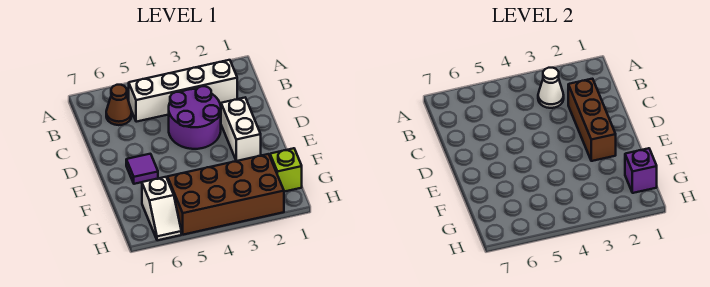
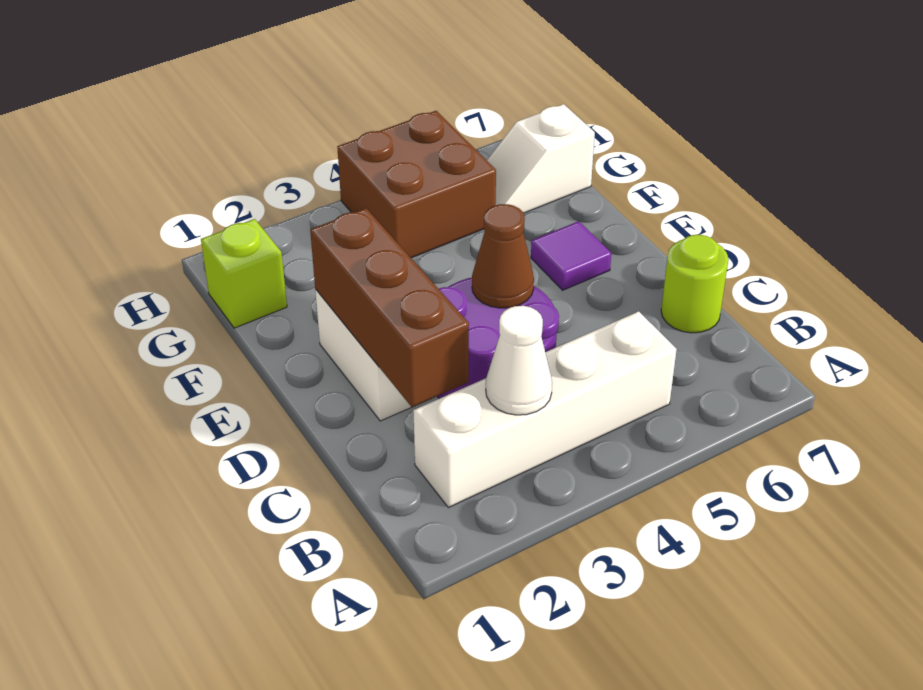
brown cone B6 level 1 -> brown cone D4 level 2
none -> lime round brick C7 level 1
purple brick G1 level 2 -> none
brown brick G2:H5 level 1 -> brown brick G4:H5 level 1
white slope G6:H6 level 1 top G -> white slope G6:G7 level 1 top 7

